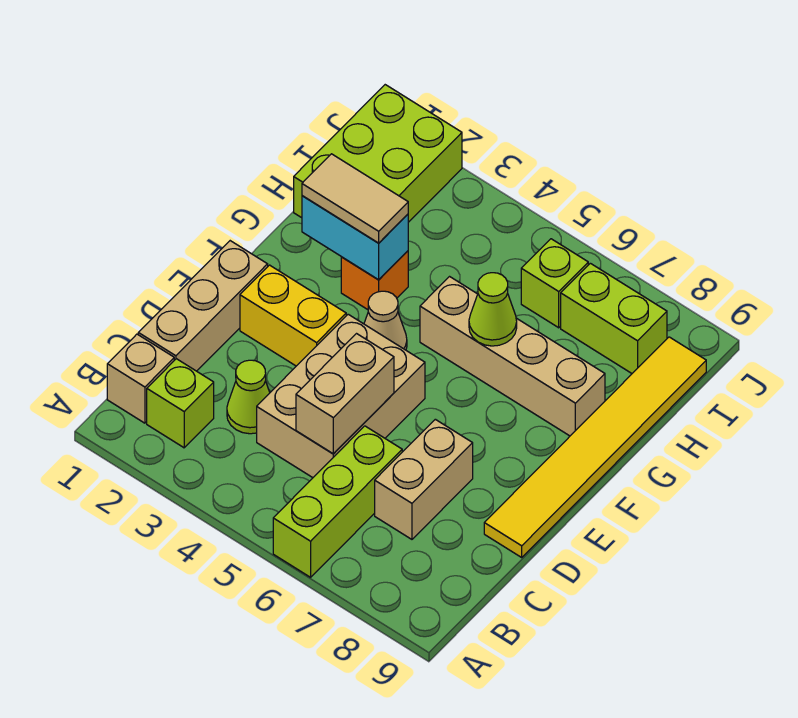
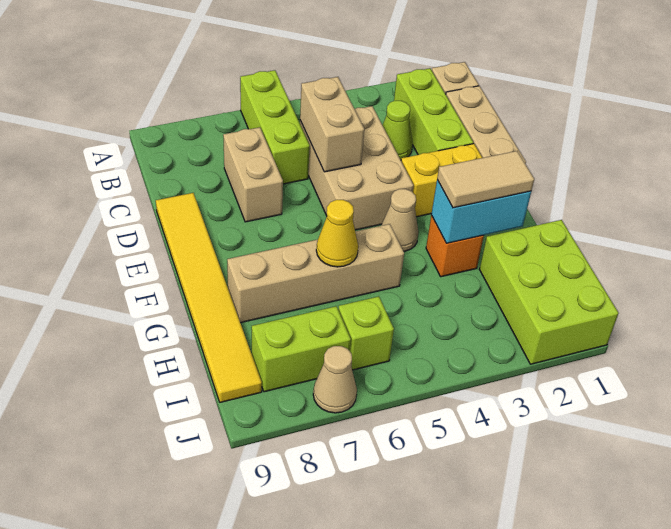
lime brick B2 level 1 -> lime brick B2:D2 level 1
lime cone G6 level 2 -> yellow cone G6 level 2
none -> tan cone J7 level 1

